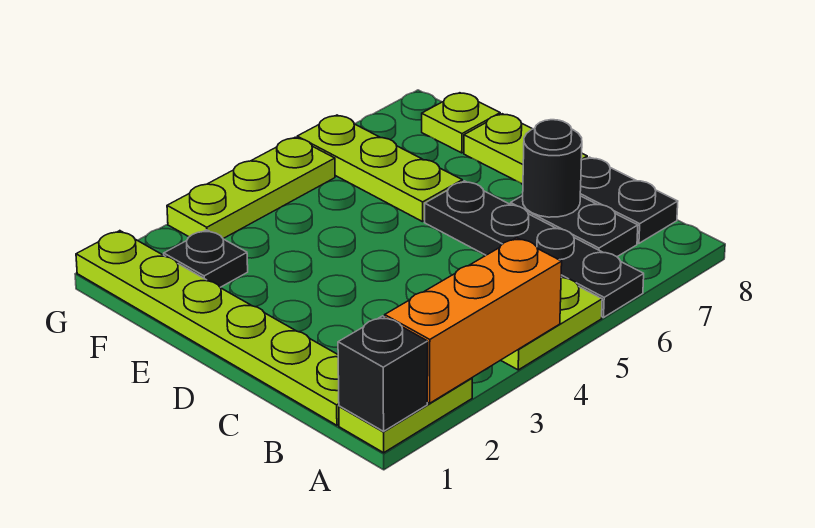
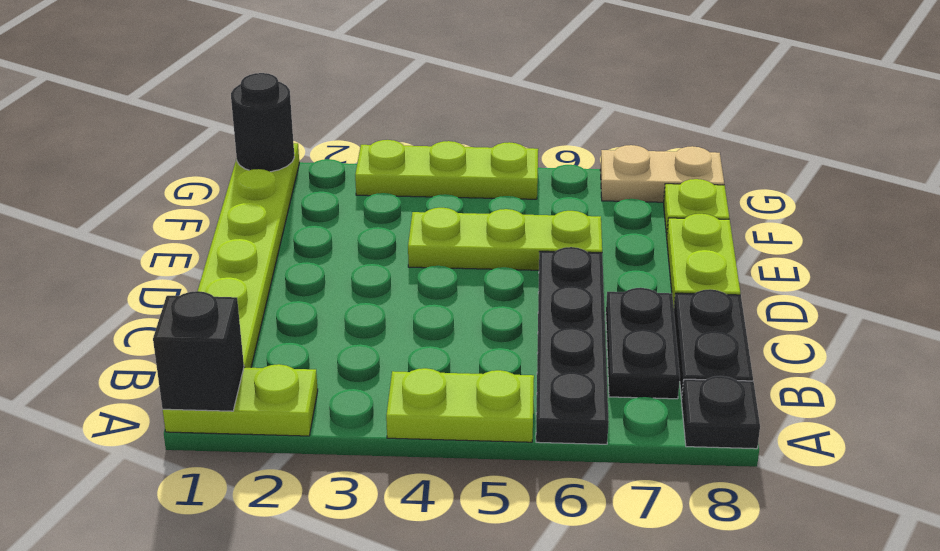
orange brick A2:A4 level 2 -> none
black round brick C7 level 2 -> black round brick G1 level 2
lime plate E6:G6 level 1 -> lime plate E4:E6 level 1
black plate F2 level 1 -> black plate A8 level 1
none -> tan plate G7:G8 level 1

